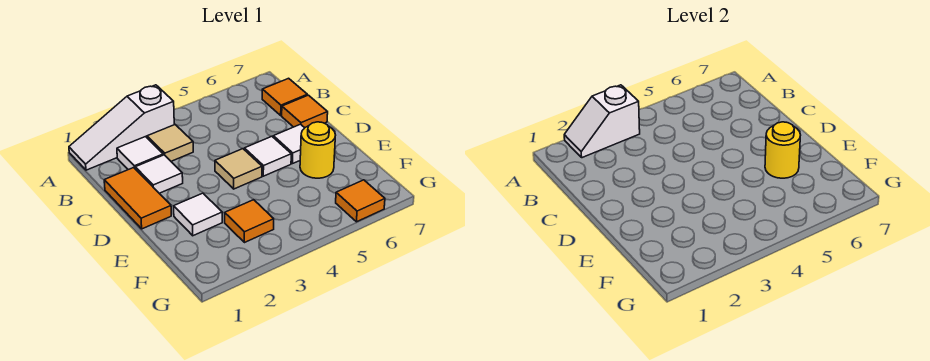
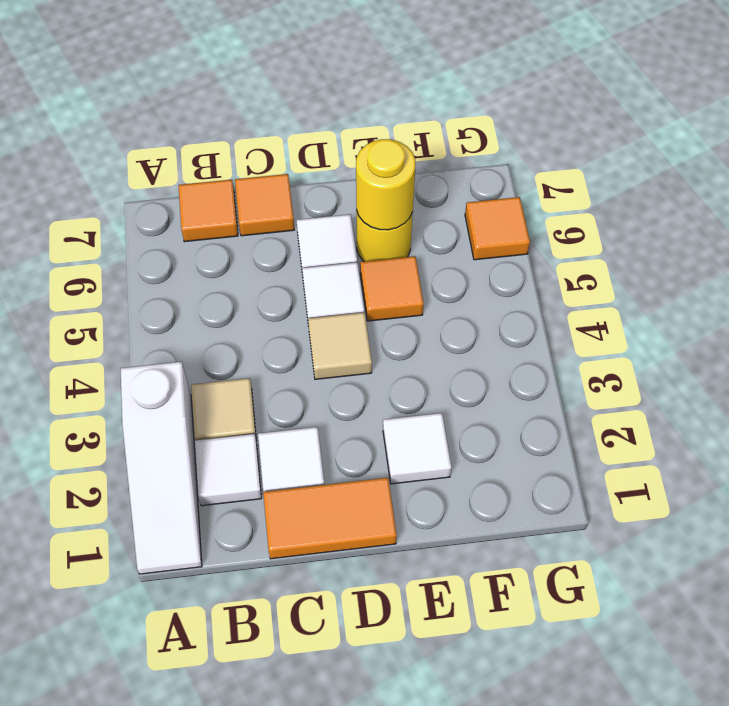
white slope A2:A3 level 2 top 3 -> none
orange tile F3 level 1 -> orange tile E5 level 1

